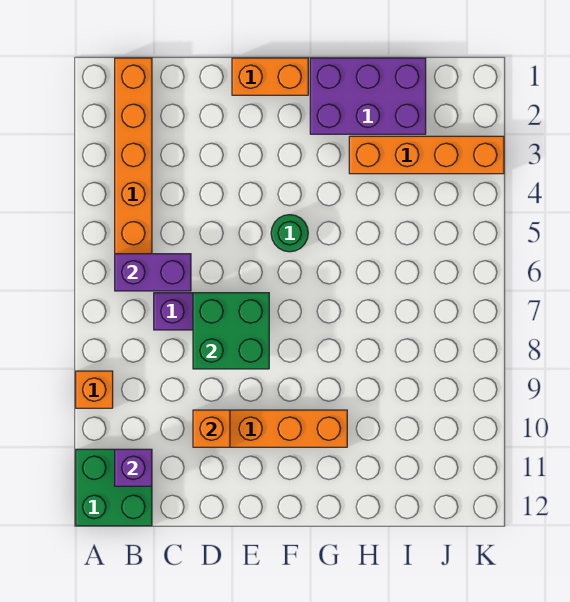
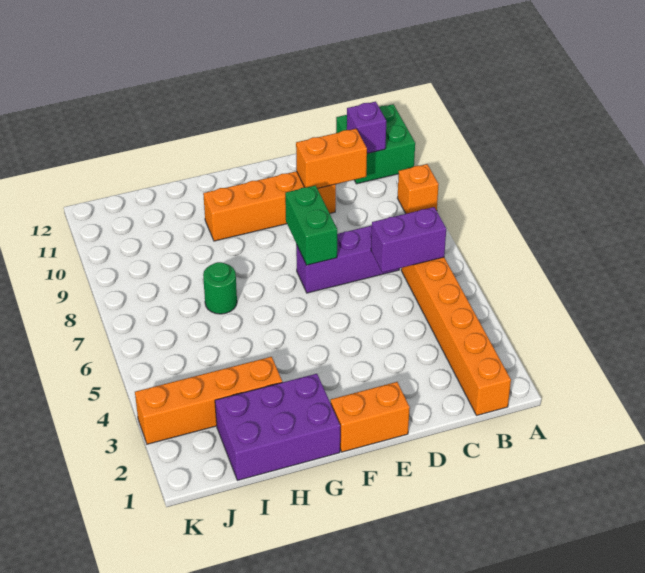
green brick D7:E8 level 2 -> green brick E7:E8 level 2
orange brick D10 level 2 -> orange brick C10:D10 level 2
green round brick F5 level 1 -> green round brick H7 level 1

